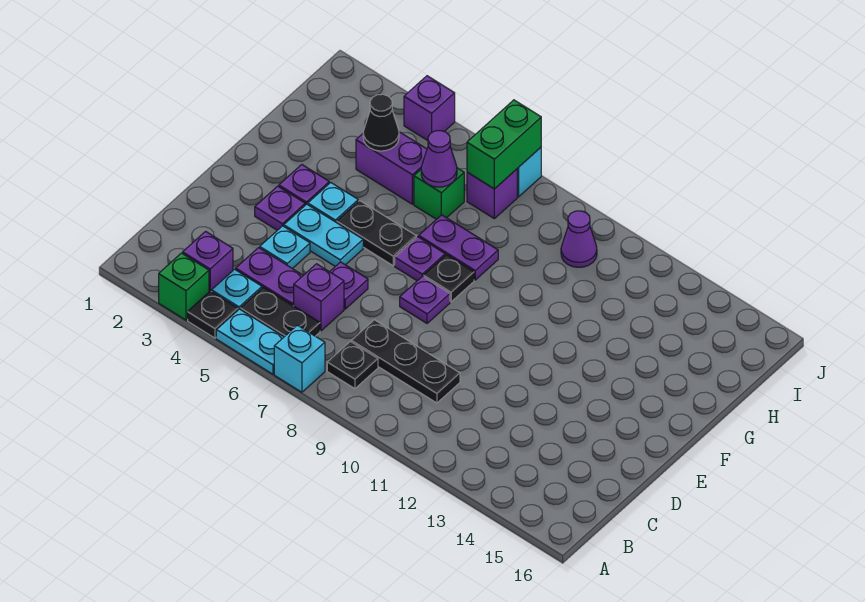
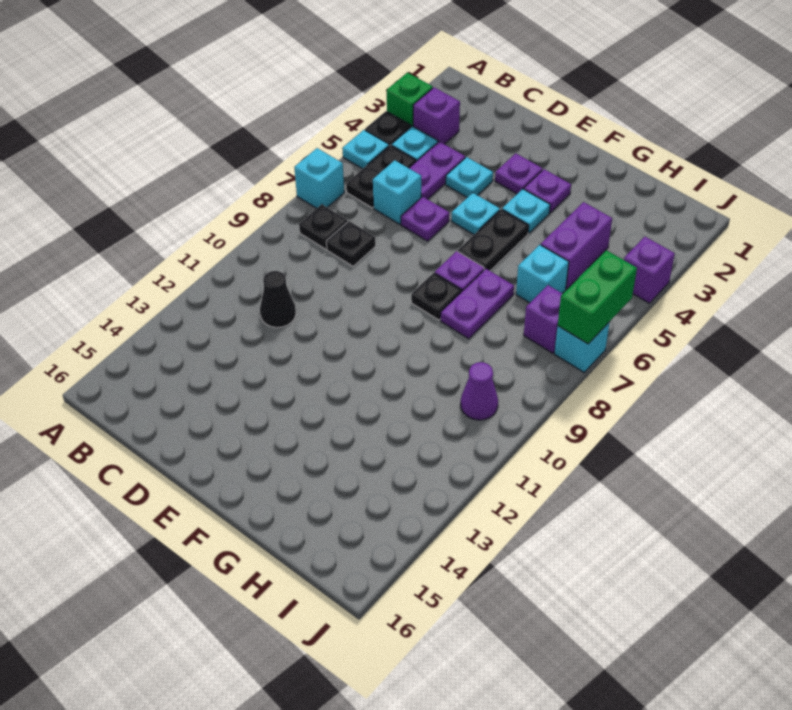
cyan plate A5:A6 level 1 -> cyan plate A5 level 1
purple brick C6 level 1 -> cyan brick C6 level 1
black plate C8:C10 level 1 -> black plate C8 level 1
cyan plate E4:E5 level 1 -> cyan plate E5 level 1
purple plate E8 level 1 -> none
black cone H4 level 2 -> black cone C11 level 1
green brick H6 level 1 -> cyan brick H6 level 1
purple cone H6 level 2 -> none
green brick I7:J7 level 2 -> green brick J6:J7 level 2

